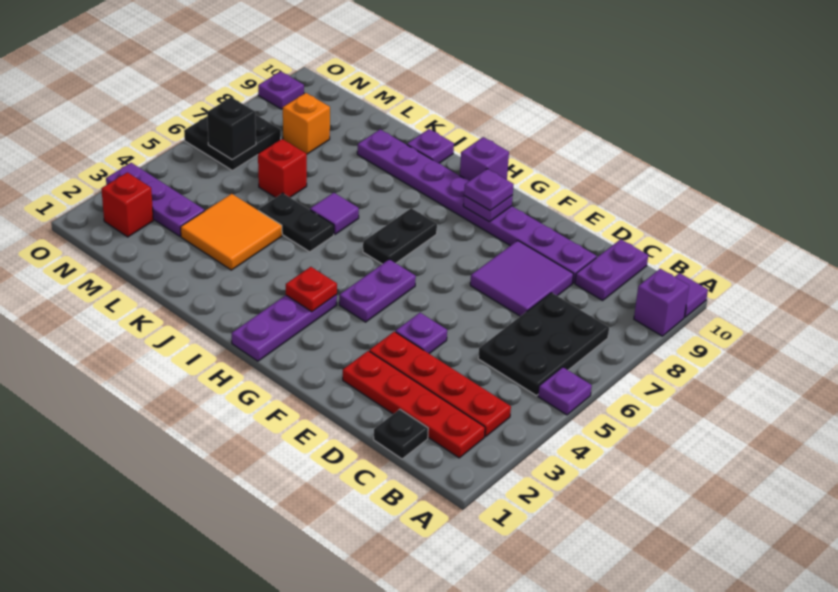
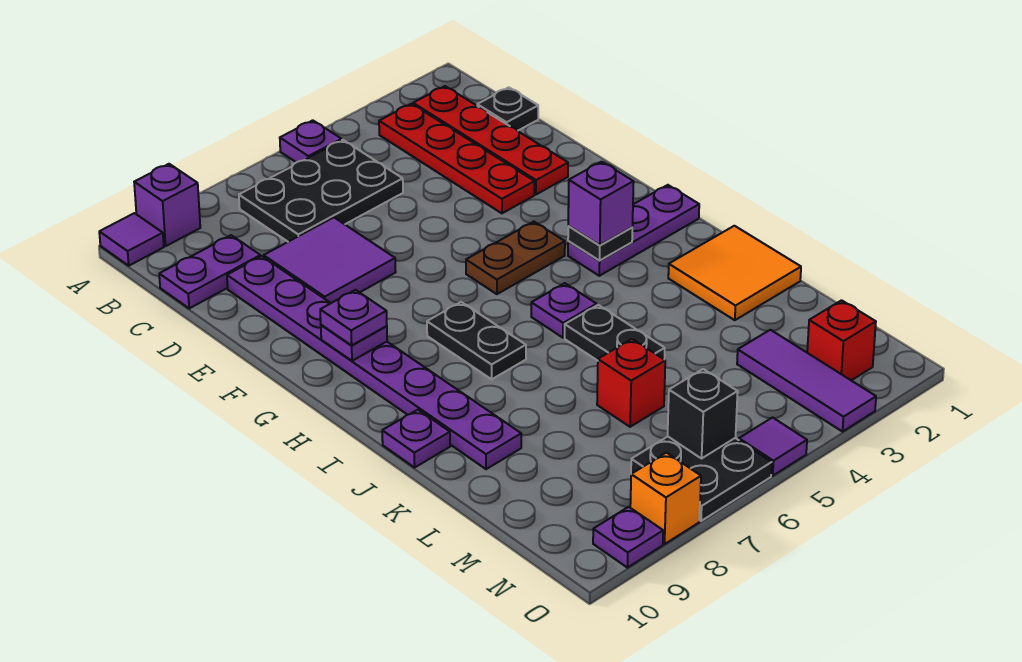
purple plate E4 level 1 -> purple plate I5 level 1
purple plate G4:G5 level 1 -> brown plate G4:G5 level 1
red plate H3 level 2 -> black plate H3 level 2
black plate H6:H7 level 1 -> black plate H7:I7 level 1
purple brick H10 level 1 -> purple brick H3 level 3
purple tile J6 level 1 -> purple tile O5 level 1
orange tile K3:L4 level 1 -> orange tile J1:K2 level 1
purple plate M3:O3 level 1 -> purple tile M3:O3 level 1
orange brick M8 level 1 -> orange brick O8 level 1

